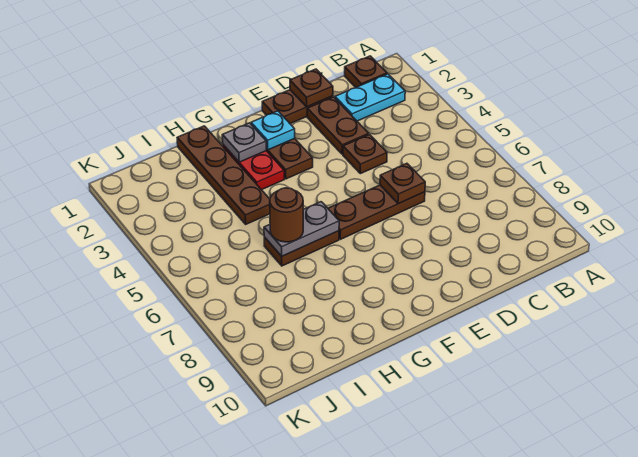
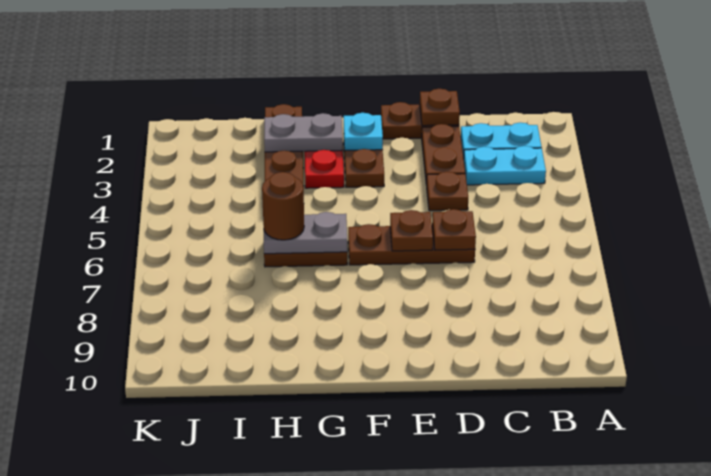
brown plate B1 level 1 -> brown plate E6 level 2
none -> cyan plate B3:C3 level 1
grey plate G2 level 2 -> grey plate G2:H2 level 2

